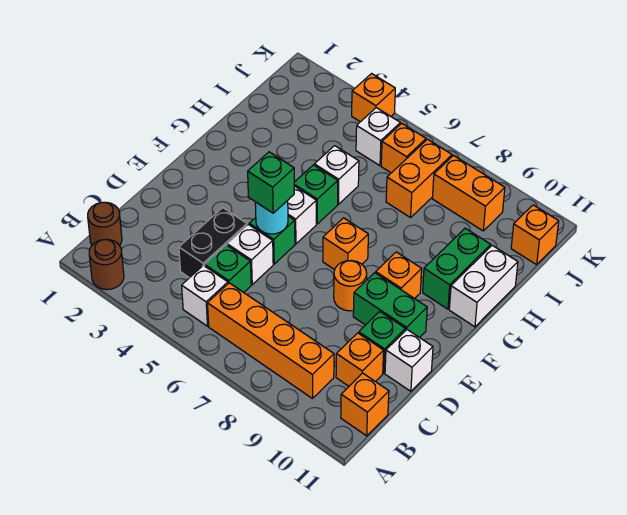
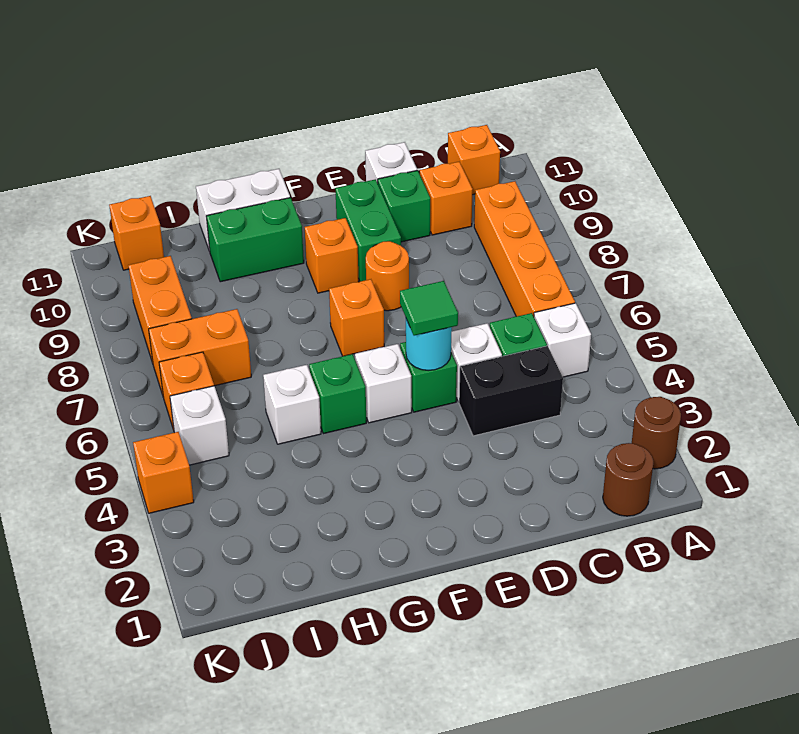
green brick E5 level 3 -> green tile E5 level 3

